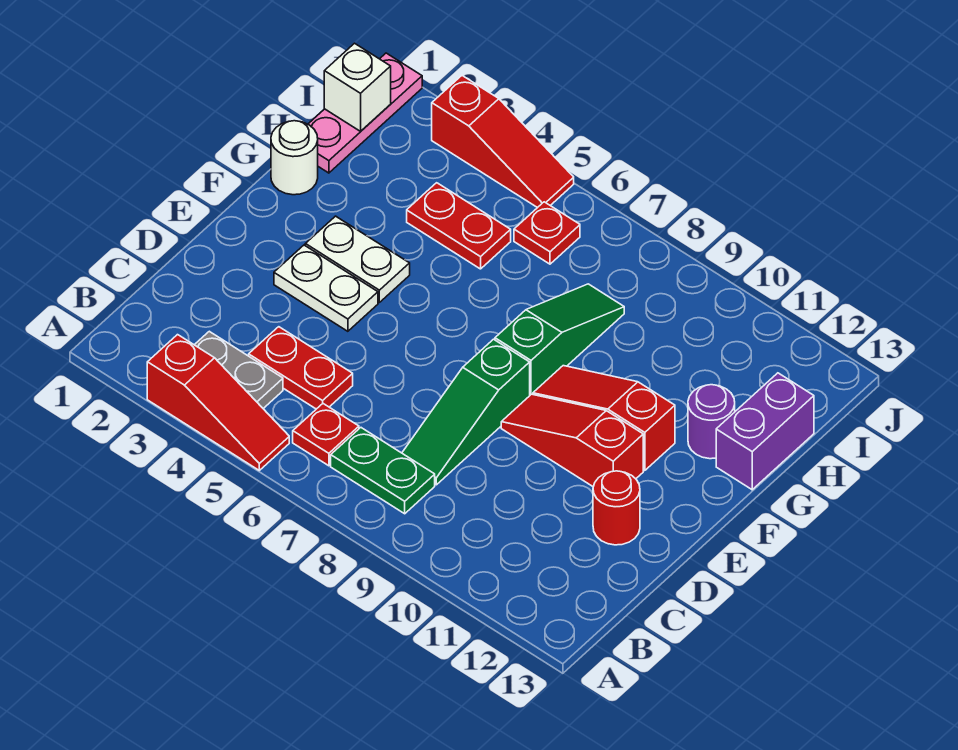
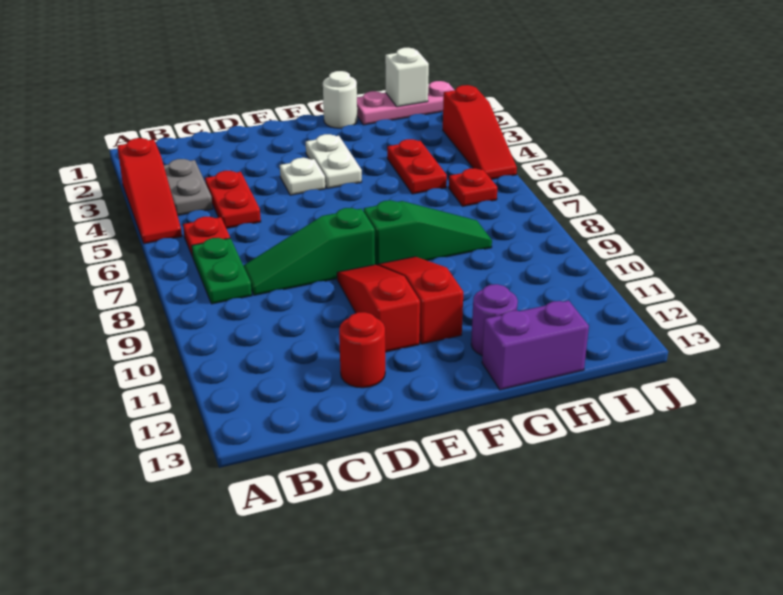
white plate E3:E4 level 1 -> white plate E4 level 1

